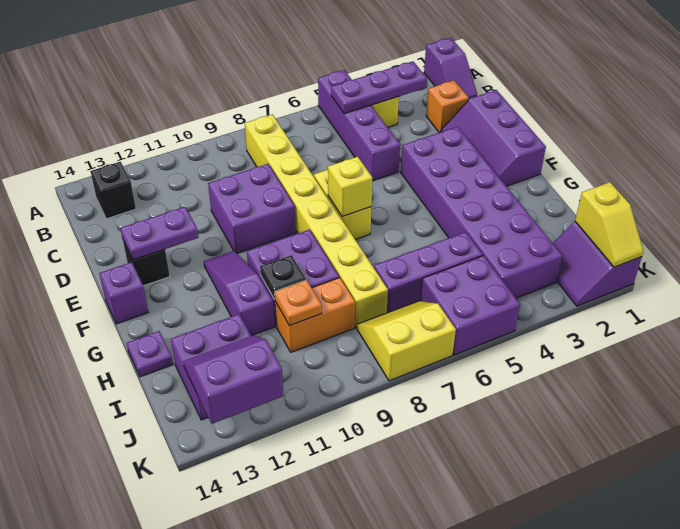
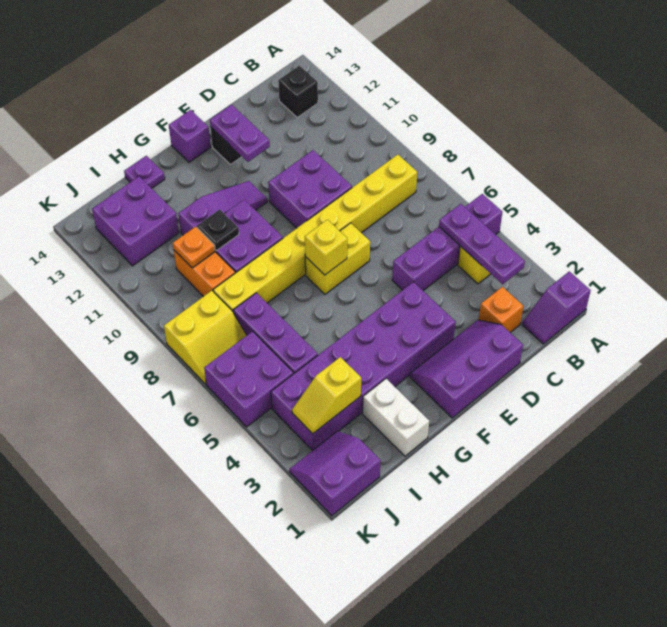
none -> white brick H1:H2 level 1
yellow slope J1:K1 level 2 top J -> yellow slope I3:J3 level 2 top I
yellow slope J7:K8 level 1 top K -> yellow slope J7:K8 level 1 top 8
purple slope J12:K13 level 2 top K -> none

